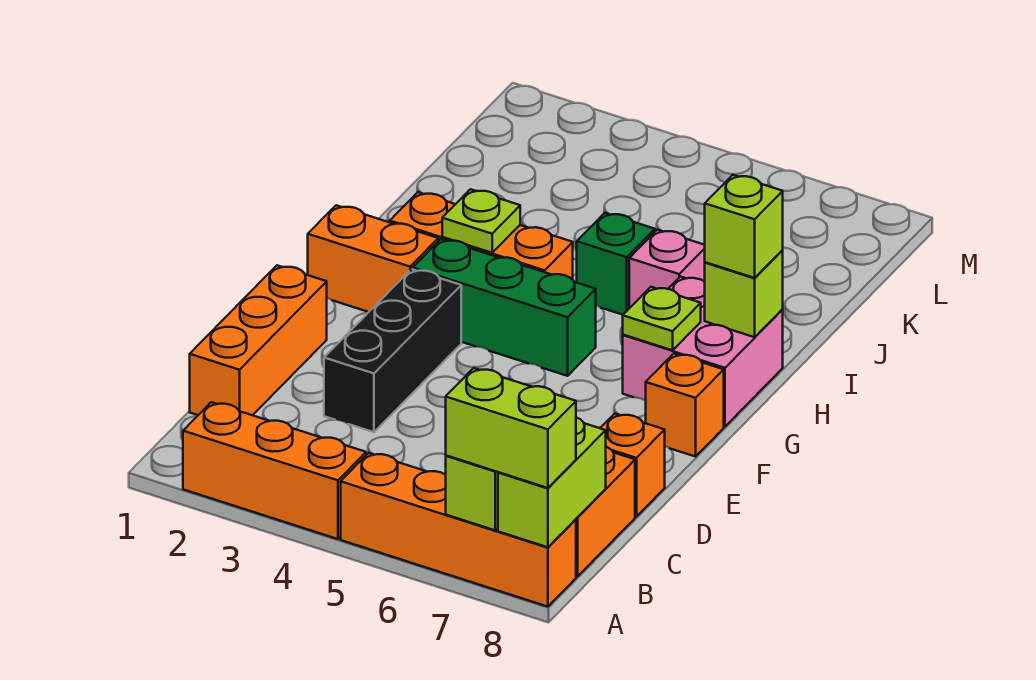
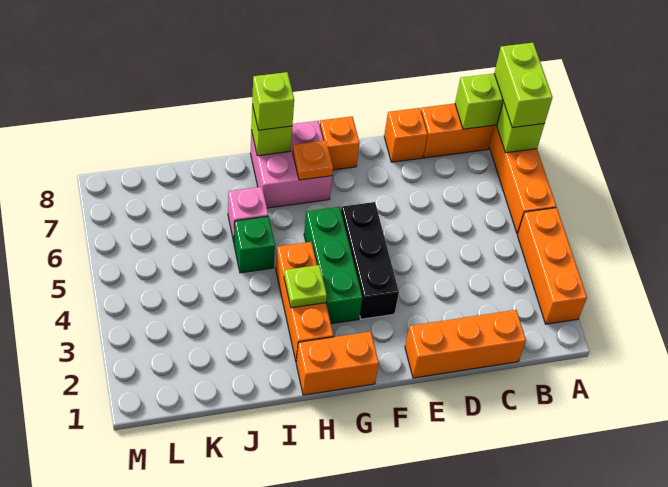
black brick D3:F3 level 1 -> black brick F3:F5 level 1
orange brick G1:G2 level 1 -> orange brick G1:H1 level 1
lime plate G7 level 2 -> orange plate G7 level 2

